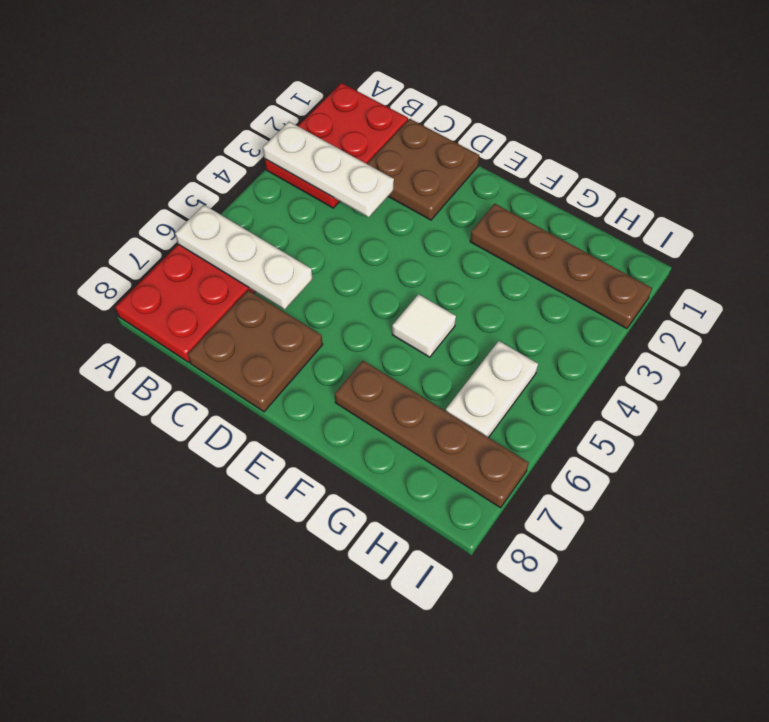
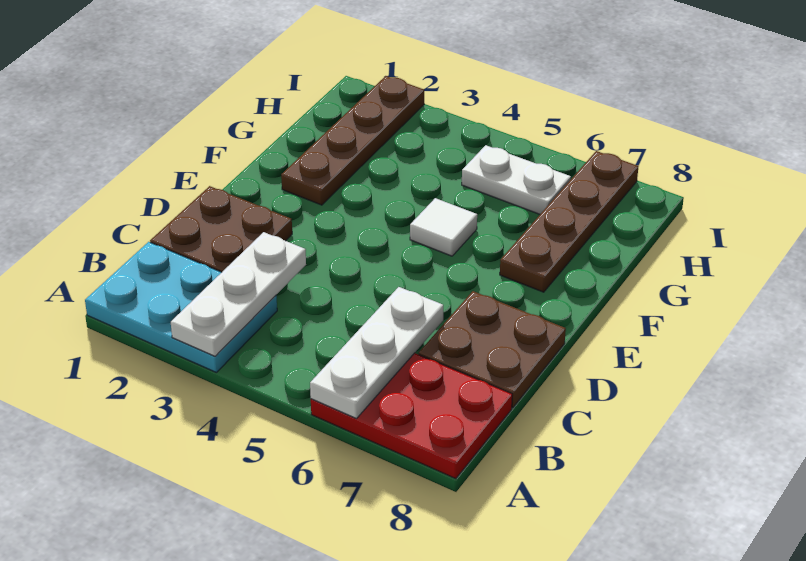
red plate A1:B3 level 1 -> cyan plate A1:B3 level 1

